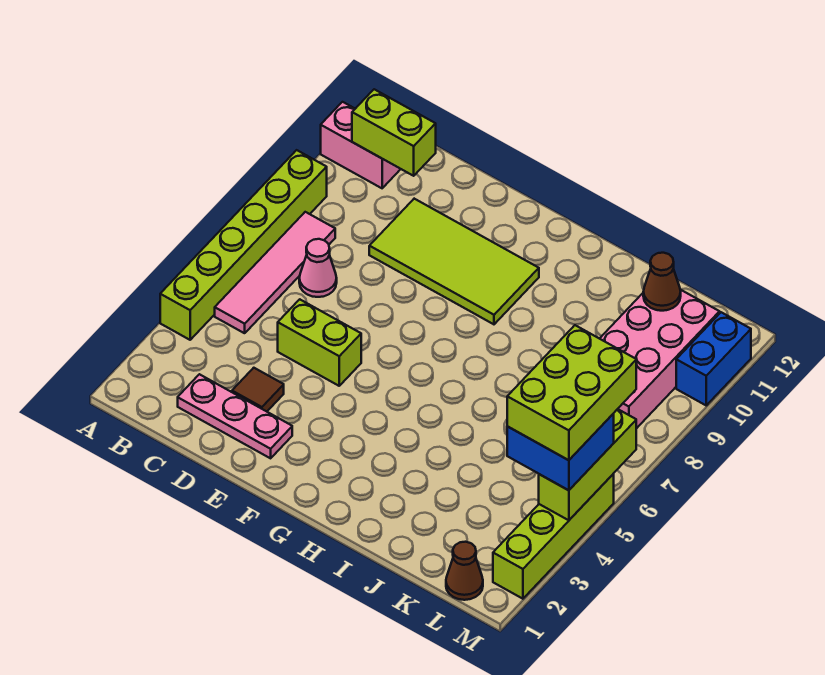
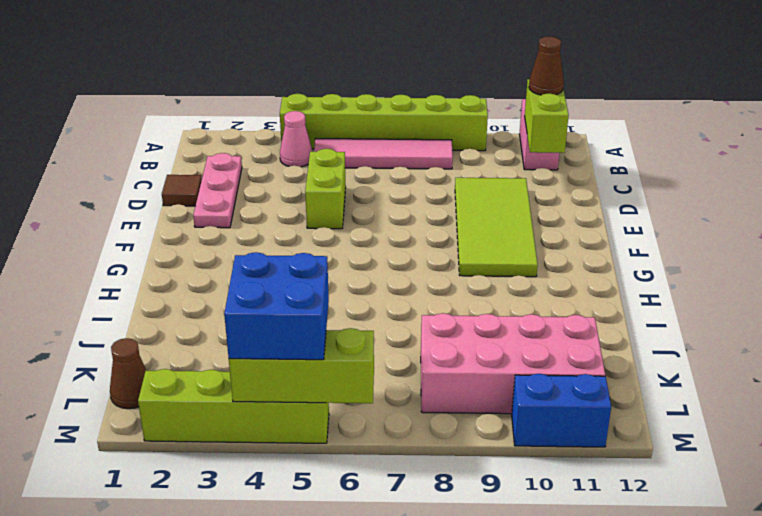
pink cone C7 level 1 -> pink cone B4 level 1
brown tile D3 level 1 -> brown tile D1 level 1
brown cone K11 level 2 -> brown cone B11 level 3
lime brick L4:M6 level 4 -> none

